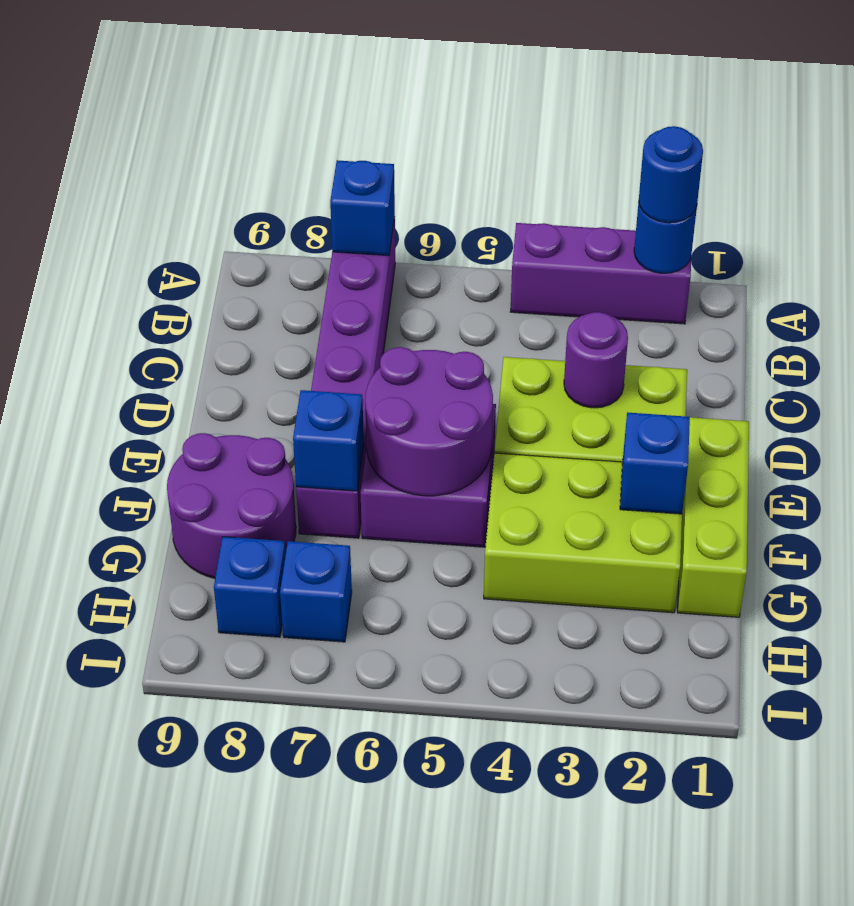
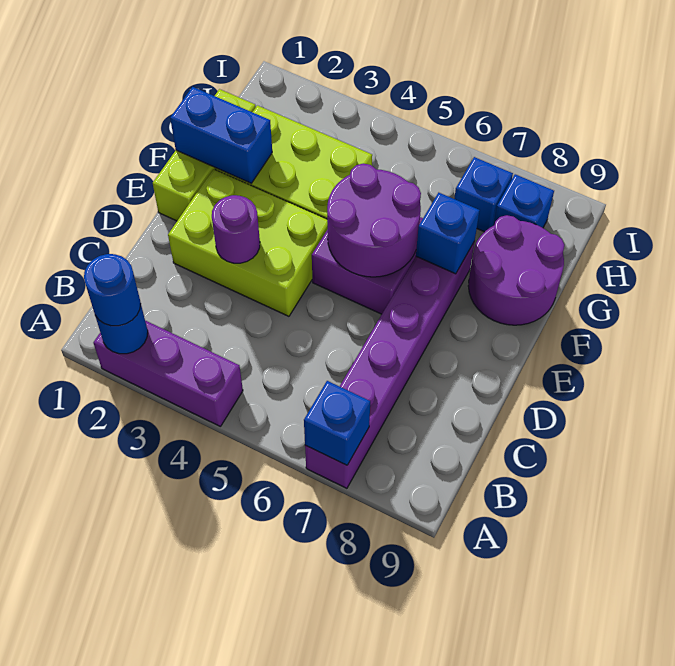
blue brick F2 level 2 -> blue brick F1:F2 level 2

